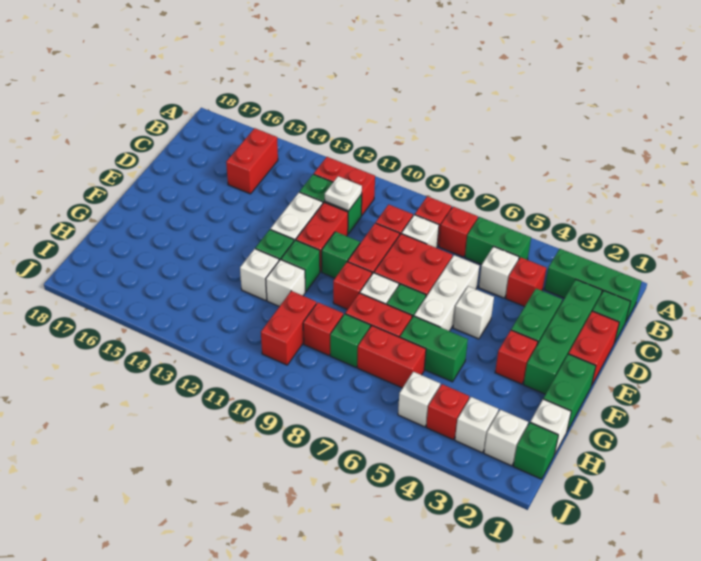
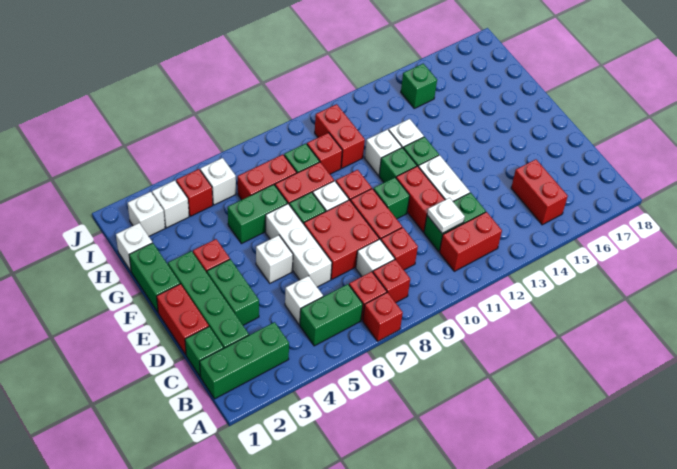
red brick C4 level 1 -> red brick A7 level 1
green brick I1 level 1 -> green brick I14 level 1

